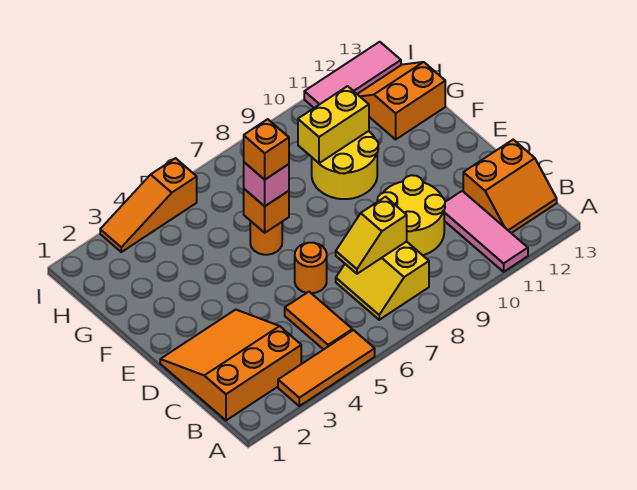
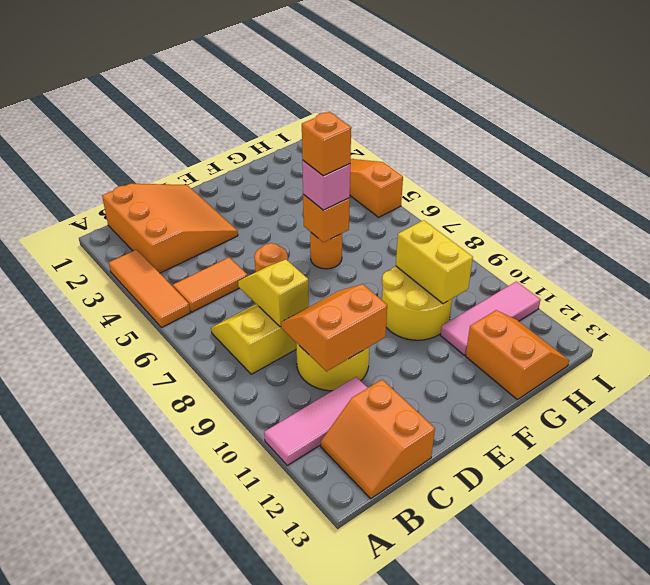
none -> orange slope C9:D10 level 2 top 10
pink tile I11:I13 level 1 -> pink tile G11:I11 level 1

